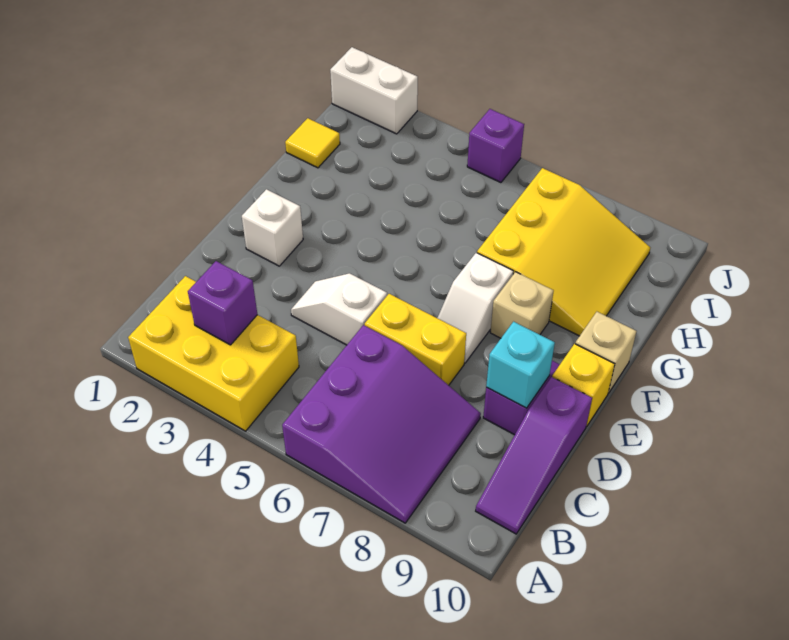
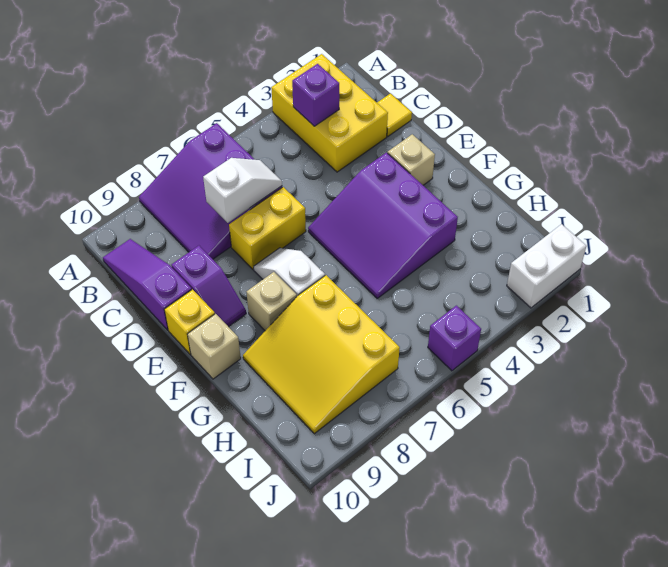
yellow brick A2:B4 level 1 -> yellow brick A2:C3 level 1
white slope D4:D5 level 1 top 5 -> white slope C6:C7 level 2 top 7
cyan brick D9 level 2 -> none
white brick E2 level 1 -> tan brick E2 level 1
none -> purple slope E3:G5 level 1 top 3
yellow tile H1 level 1 -> yellow tile C1 level 1

